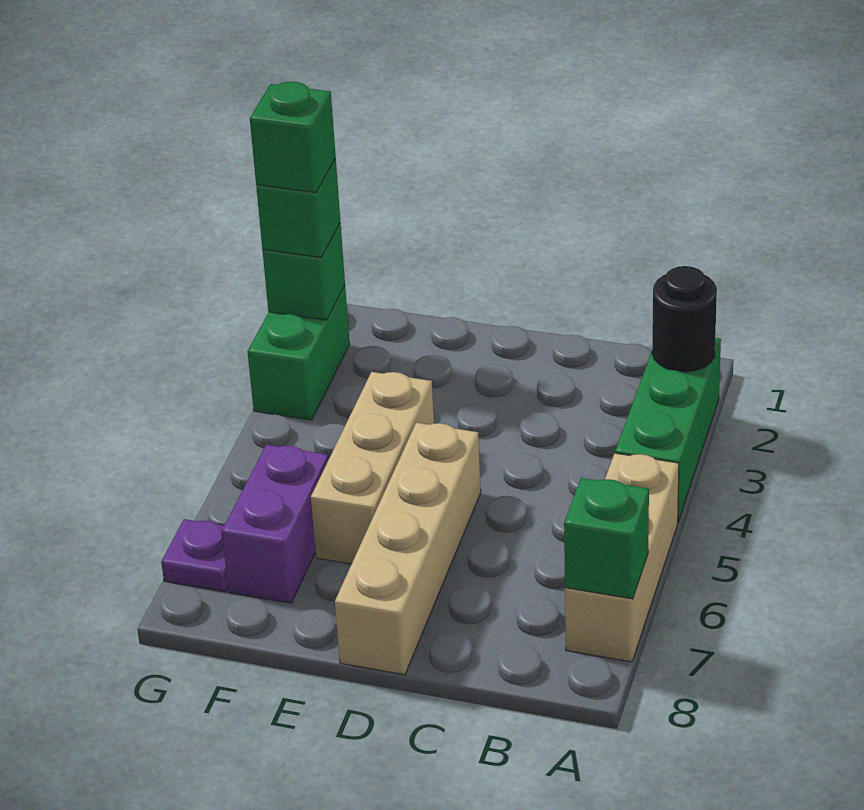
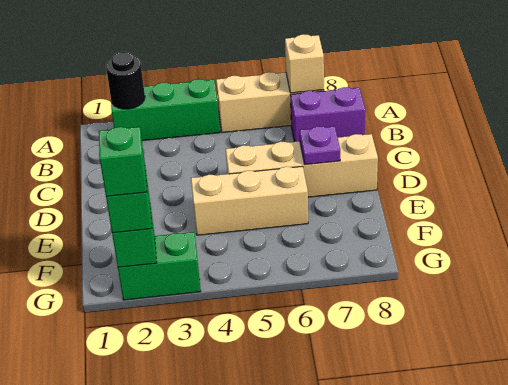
green brick A7 level 2 -> tan brick A7 level 2
purple brick F6:F7 level 1 -> purple brick B7:B8 level 1
purple plate G7 level 1 -> purple plate D7 level 2

